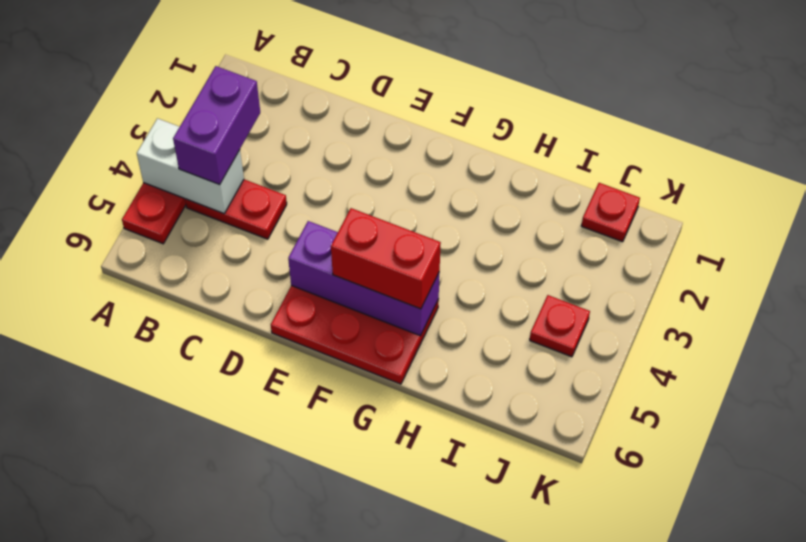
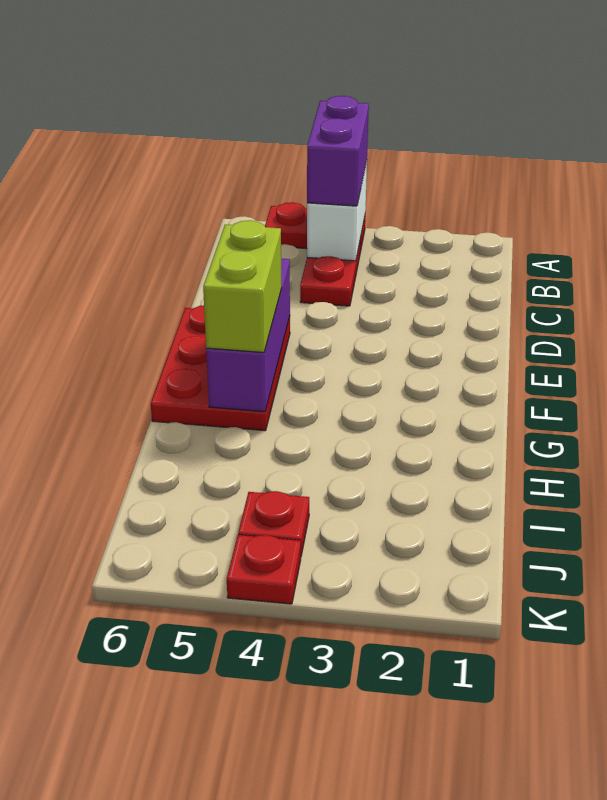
purple brick B3:B4 level 3 -> purple brick A4:B4 level 3
red brick F5:G5 level 3 -> lime brick F5:G5 level 3
red plate J1 level 1 -> red plate K4 level 1

